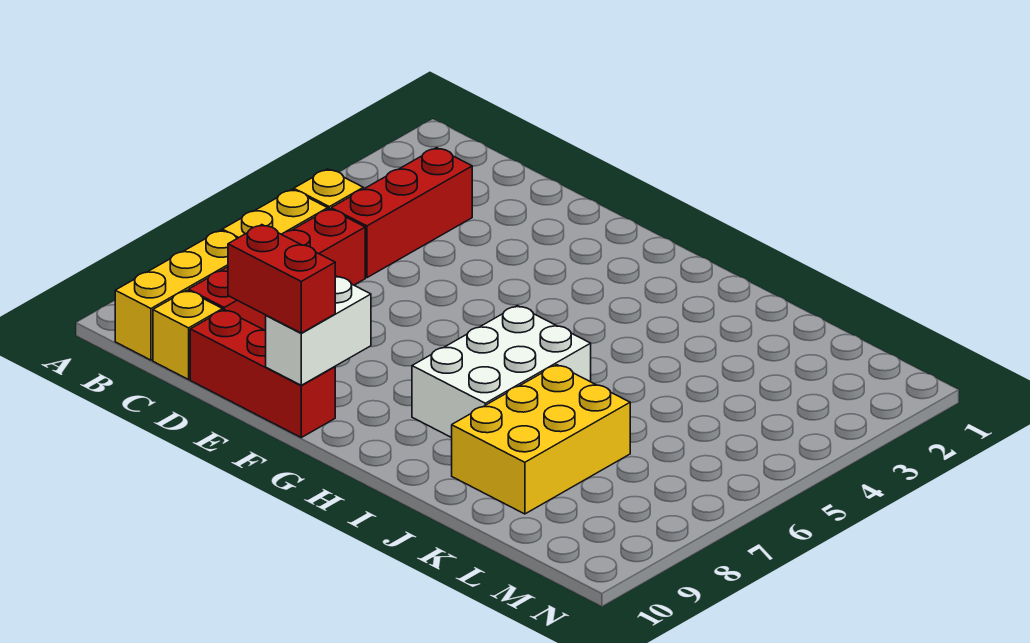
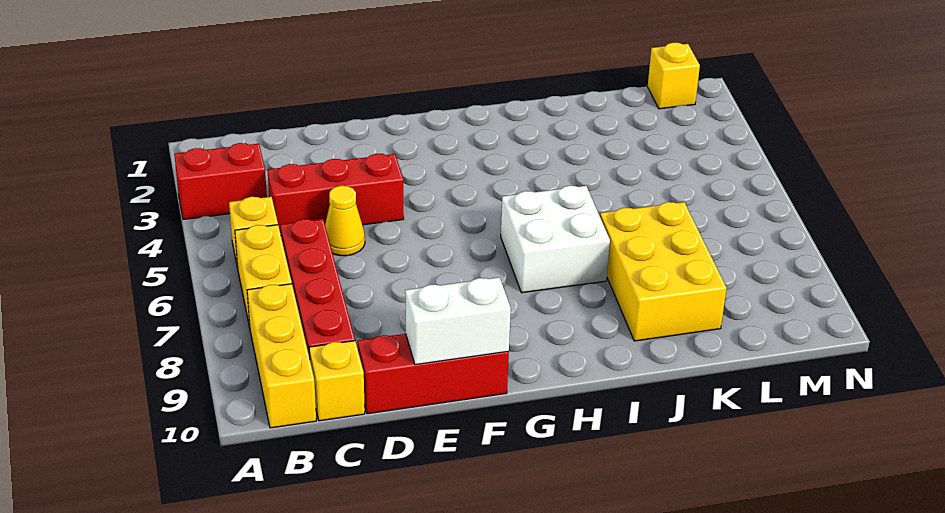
red brick C3:C5 level 1 -> red brick C4:E4 level 1
none -> yellow cone D5 level 1
red brick E10:F10 level 3 -> red brick A3:B3 level 1
white brick F9:F10 level 2 -> white brick E10:F10 level 2
white brick H6:I8 level 1 -> white brick H6:I7 level 1
none -> yellow brick M1 level 1

